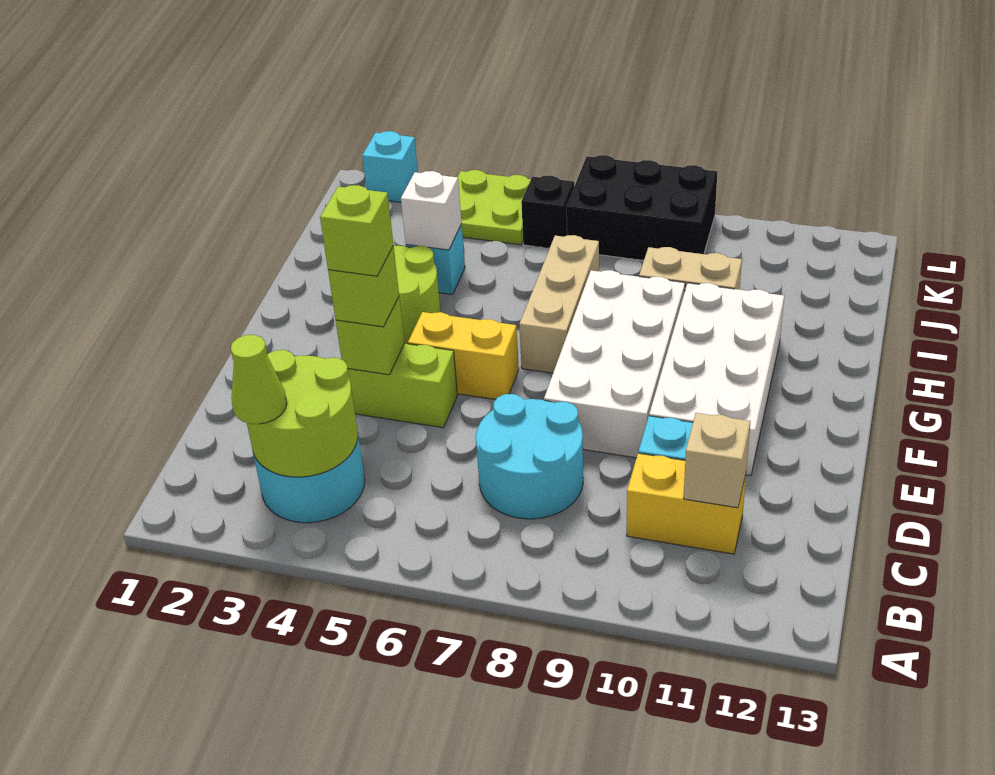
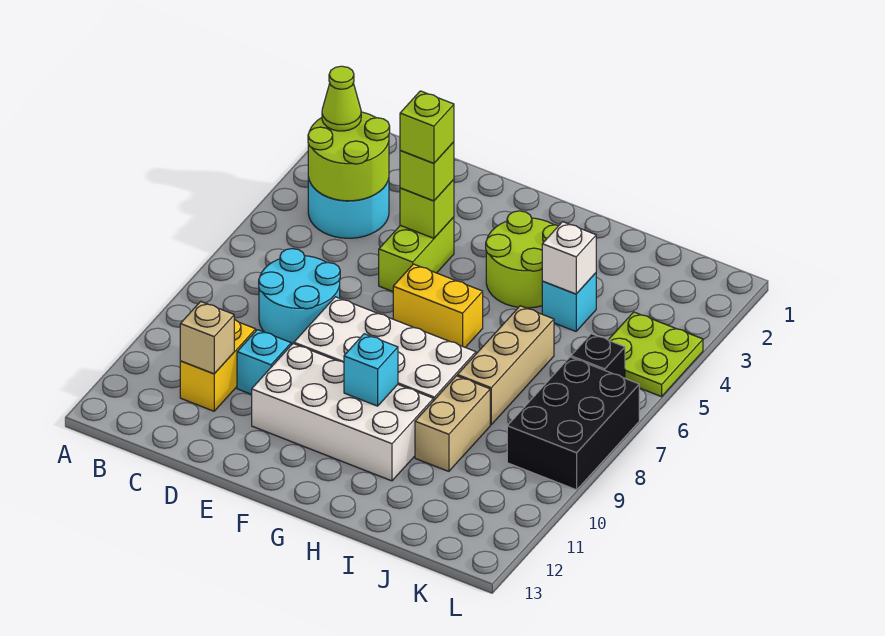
yellow brick F5:F6 level 1 -> yellow brick F6:G6 level 1
tan brick G7:I7 level 1 -> tan brick I6:I8 level 1
cyan brick L2 level 1 -> cyan brick G10 level 2

